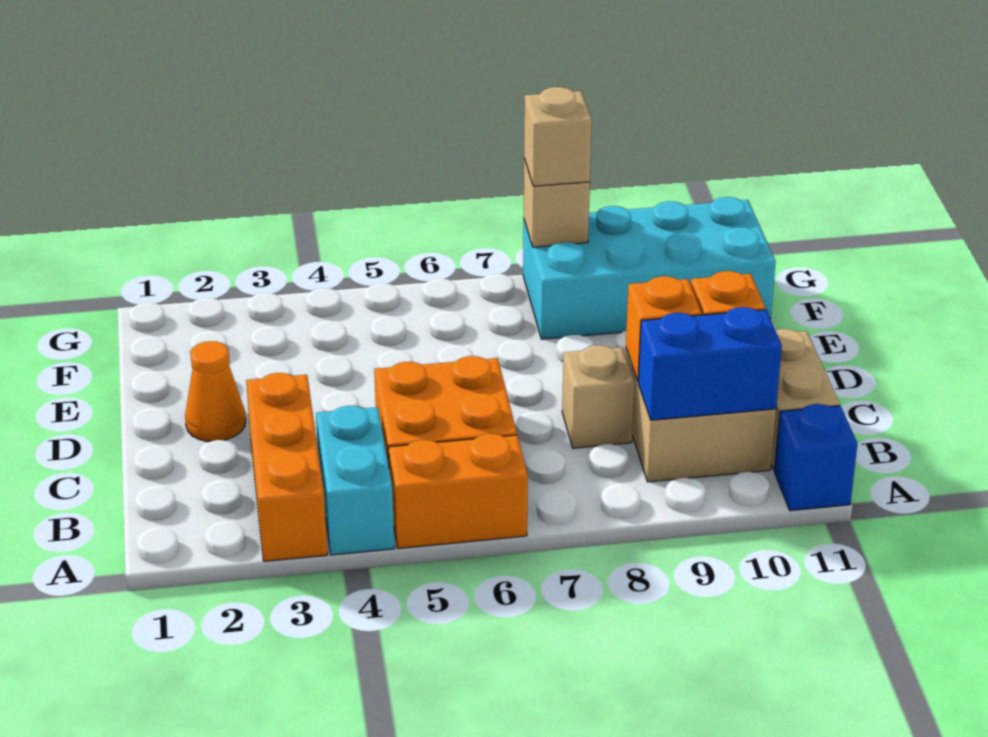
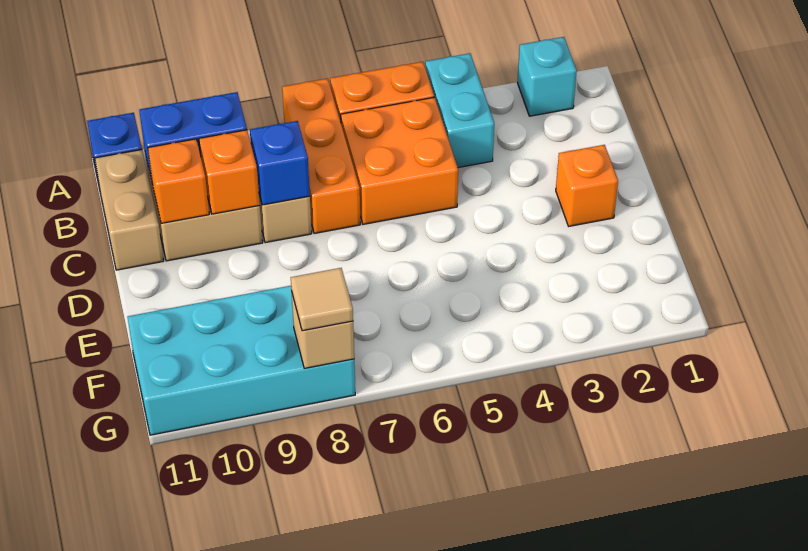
none -> cyan brick A2 level 1
orange brick A3:C3 level 1 -> orange brick A7:C7 level 1
none -> blue brick C8 level 2
orange cone D2 level 1 -> orange brick D2 level 1
tan brick G8 level 3 -> tan tile G8 level 3

